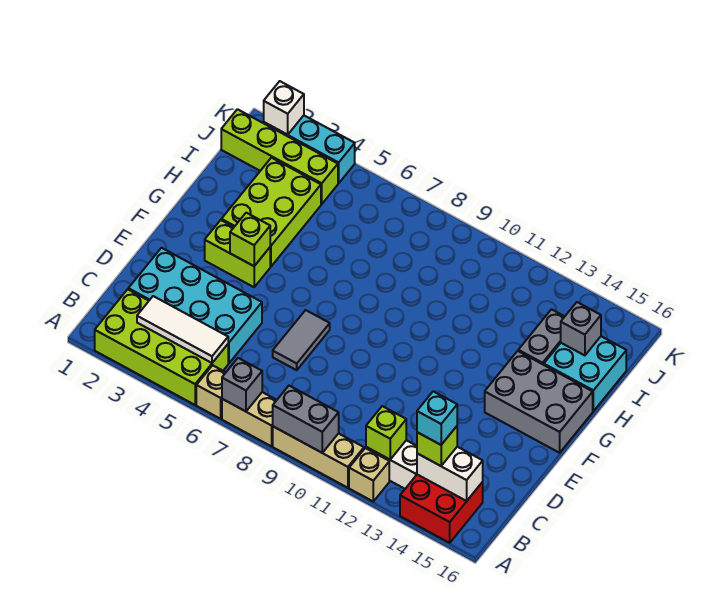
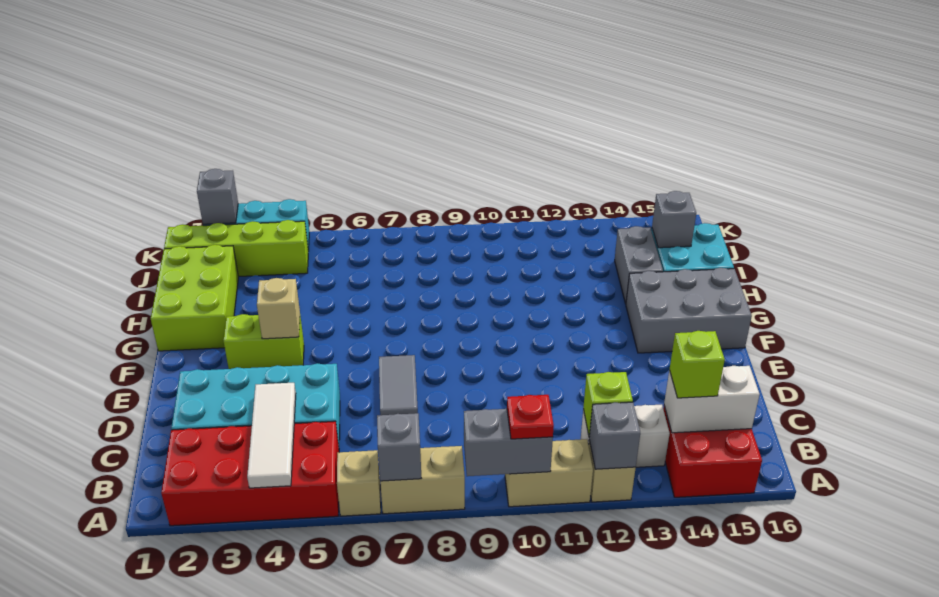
lime brick A2:B5 level 1 -> red brick A2:B5 level 1
tan brick A9:A11 level 1 -> tan brick A10:A11 level 1
none -> red plate A10 level 3
none -> grey brick A12 level 2
white tile B3:B5 level 2 -> white tile A4:C4 level 2
cyan brick B14 level 4 -> none
lime brick F4 level 2 -> tan brick F4 level 2
lime brick G3:I4 level 1 -> lime brick G1:I2 level 1
white brick K2 level 2 -> grey brick K2 level 2

